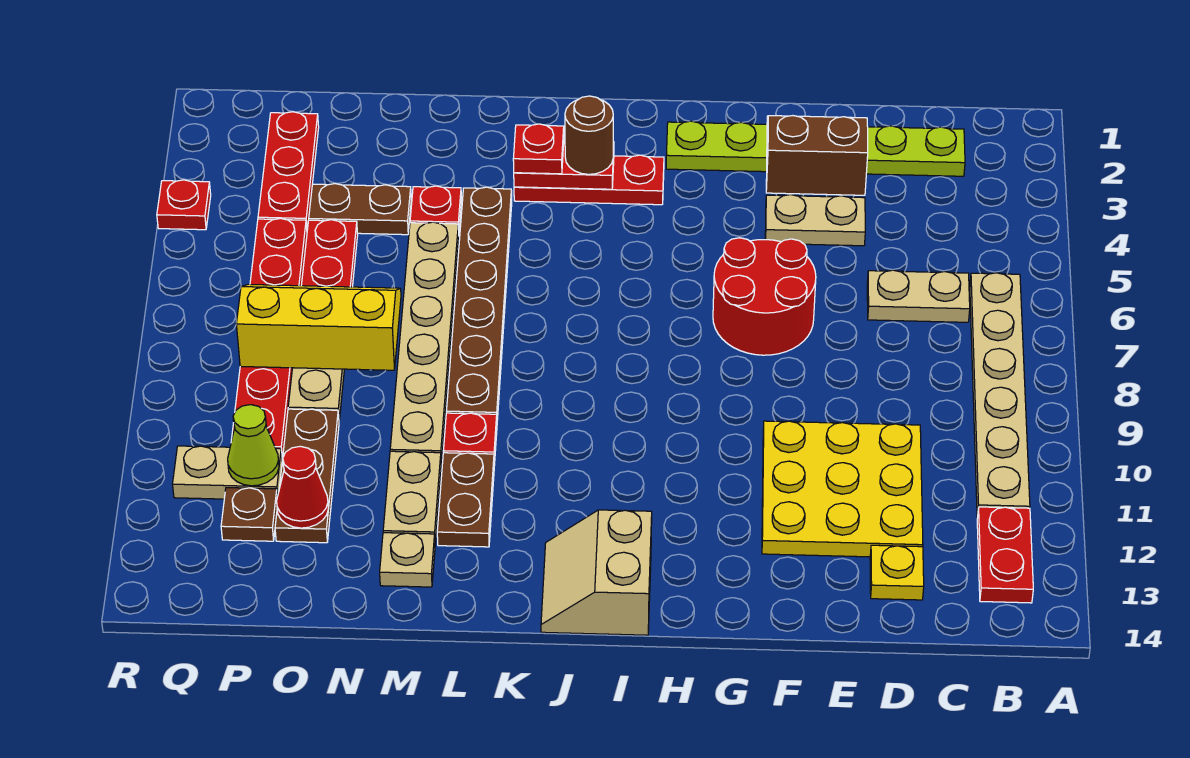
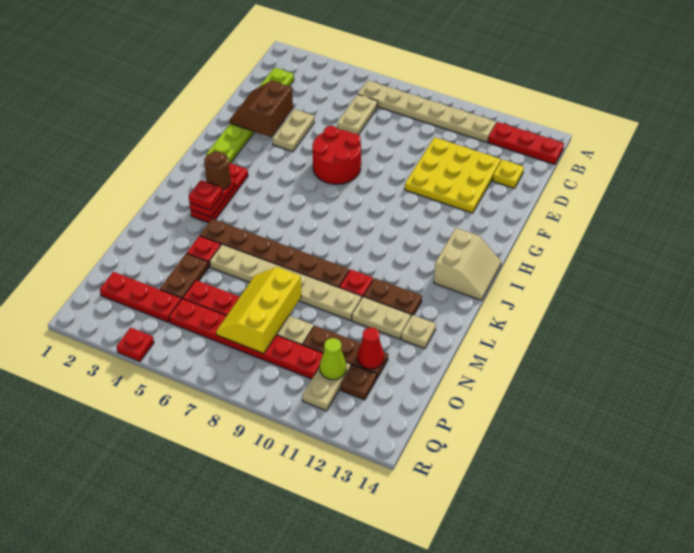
red plate B12:B13 level 1 -> red plate B12:B14 level 1
tan slope I13:J14 level 1 top I -> tan slope I13:J14 level 1 top 13

